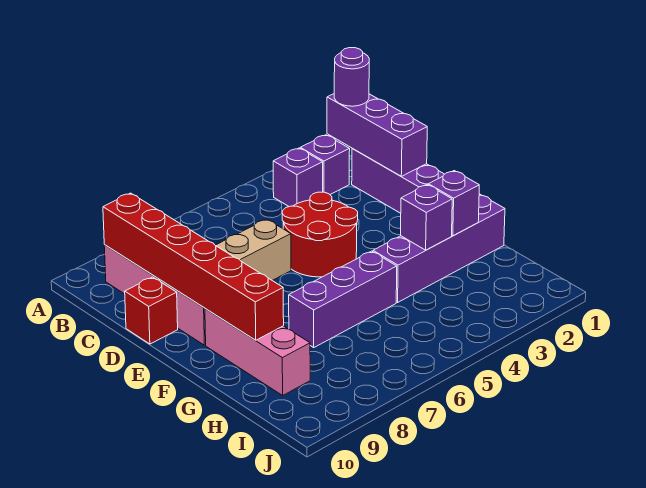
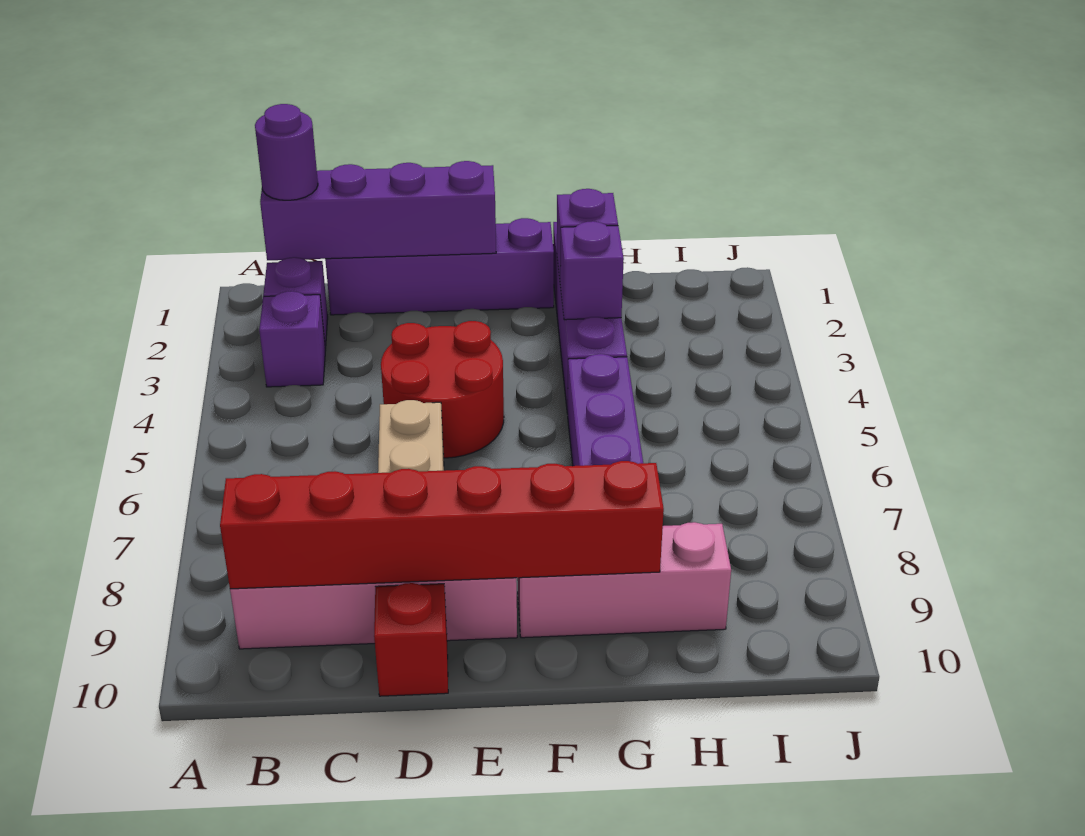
purple brick B1:D1 level 2 -> purple brick B1:E1 level 2

